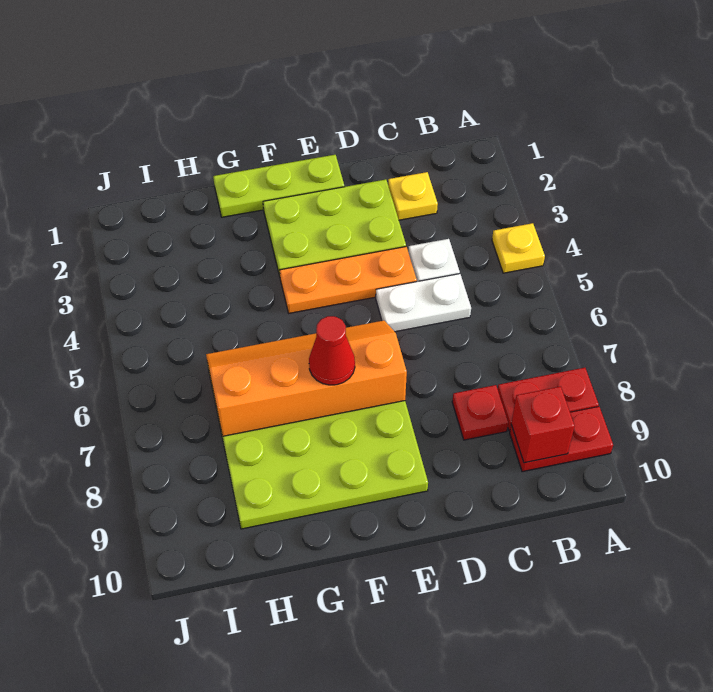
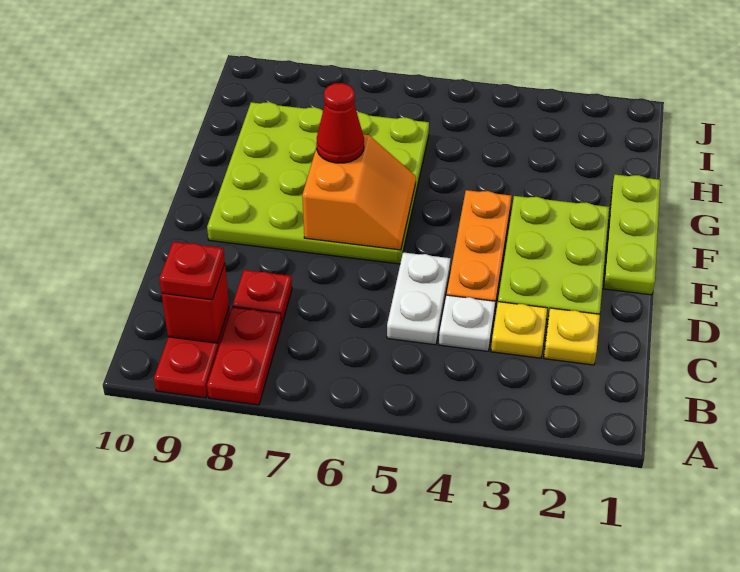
yellow plate A4 level 1 -> yellow plate C3 level 1
none -> red plate B9 level 3
orange slope E6:H7 level 2 top 7 -> orange slope E6:F7 level 2 top 7

